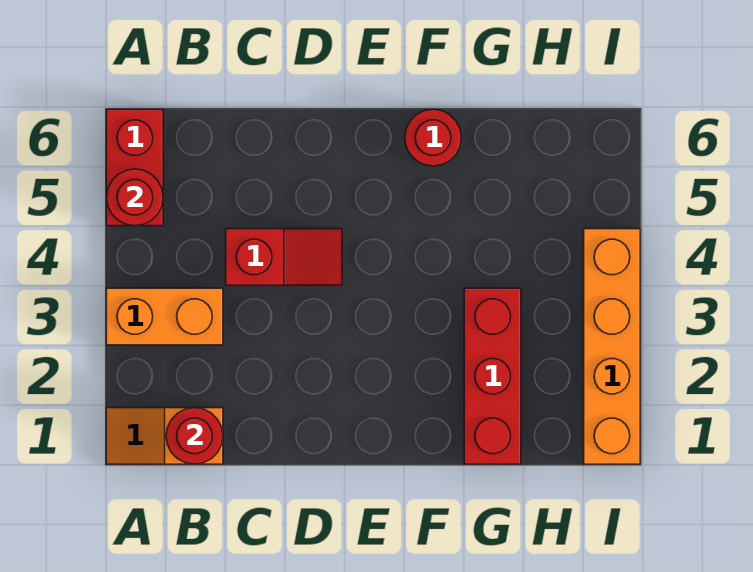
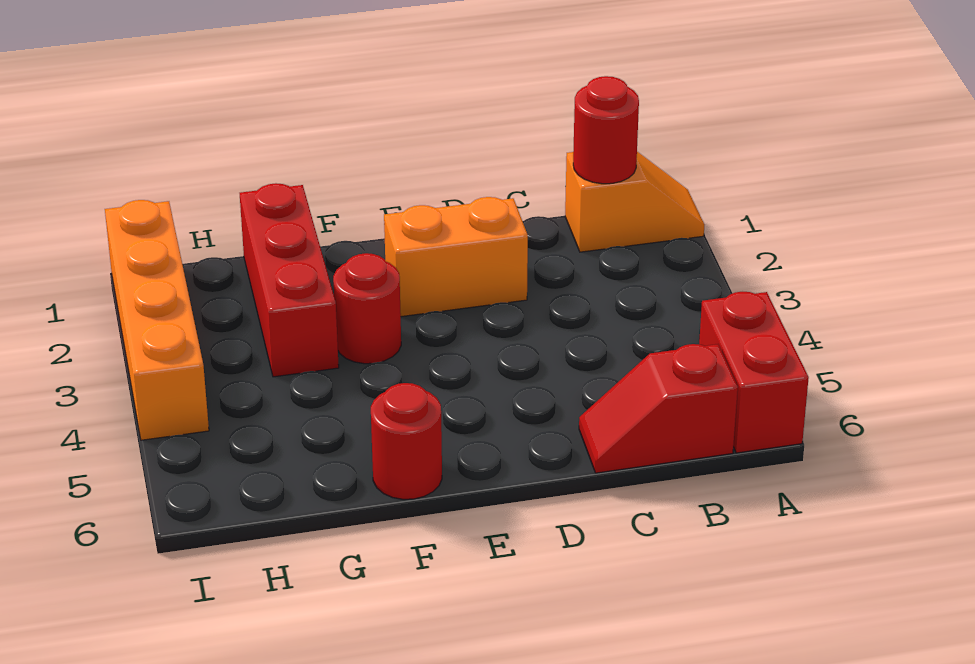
orange brick A3:B3 level 1 -> orange brick D2:E2 level 1
red round brick A5 level 2 -> red round brick F3 level 1
red slope C4:D4 level 1 top C -> red slope B6:C6 level 1 top B

